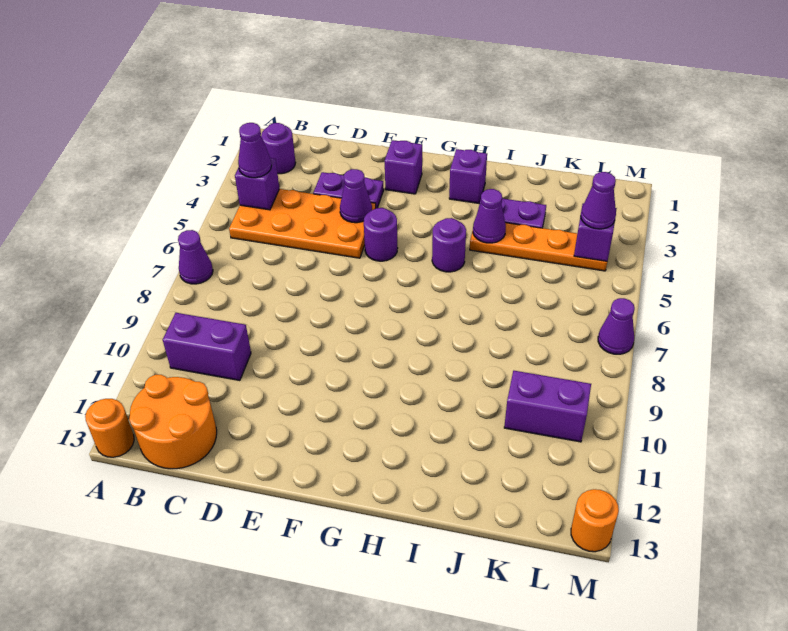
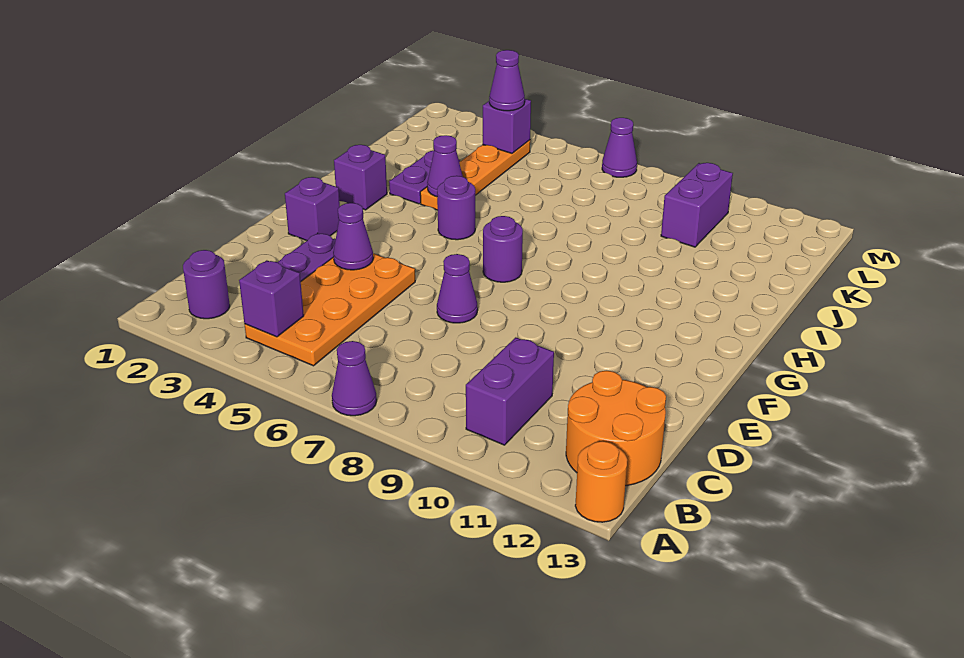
purple cone B4 level 3 -> purple cone E7 level 1
purple round brick F5 level 1 -> purple round brick G7 level 1
orange round brick M13 level 1 -> none

